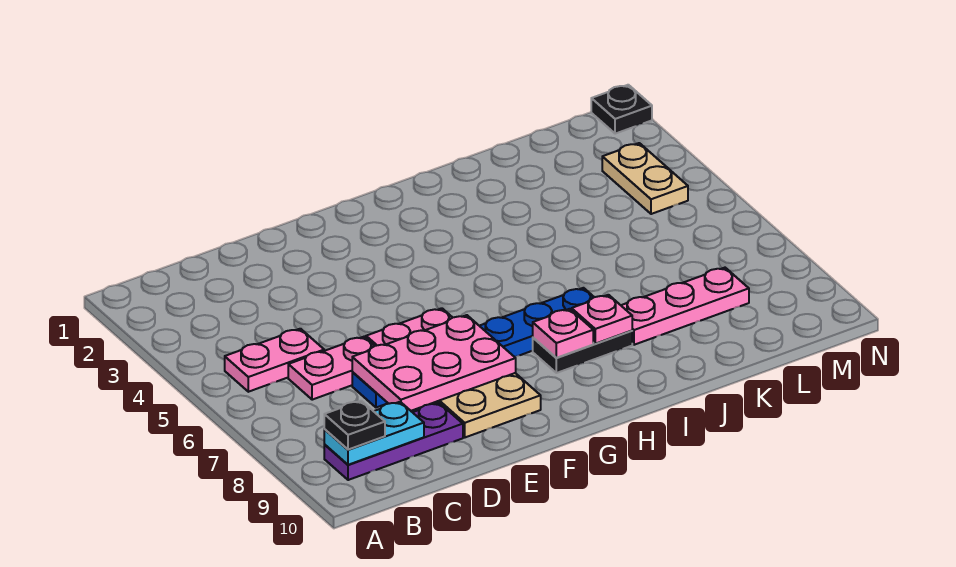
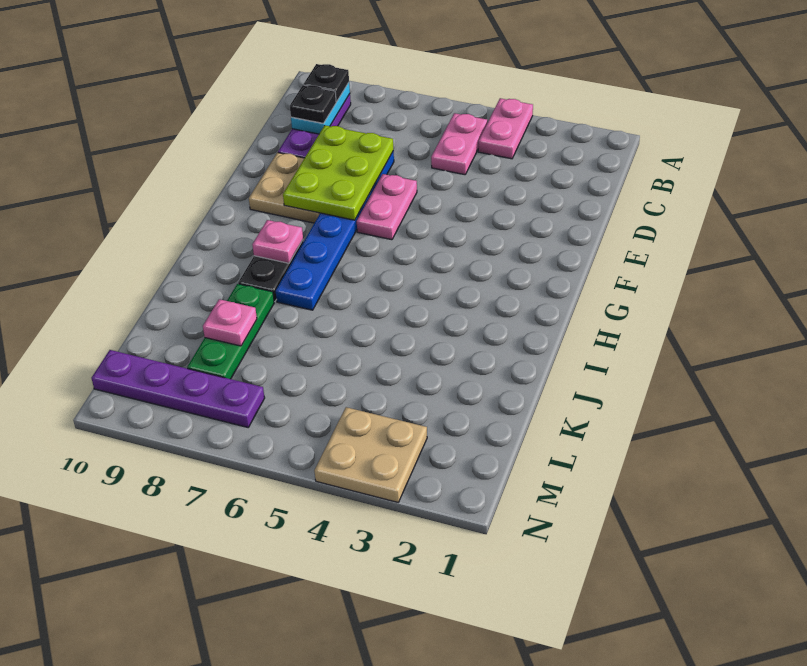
pink plate C6:D6 level 1 -> pink plate A4:B4 level 1
pink plate D7:F8 level 2 -> lime plate D7:F8 level 2
pink plate I8 level 2 -> pink plate K8 level 2
pink plate J8:L8 level 1 -> green plate J8:L8 level 1
tan plate M3:M4 level 1 -> tan plate M3:N4 level 1
none -> purple plate M7:M10 level 1
black plate N1 level 1 -> black plate C9 level 3

